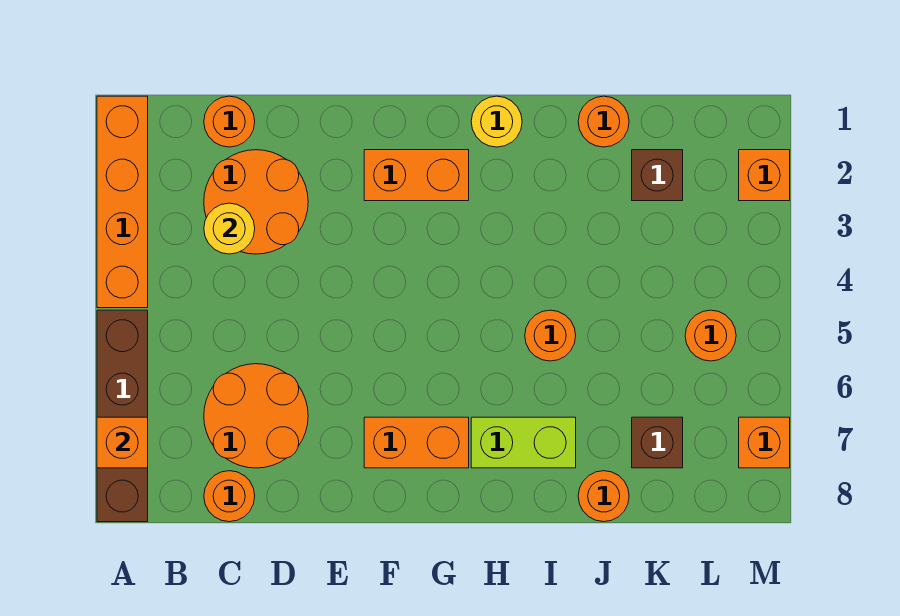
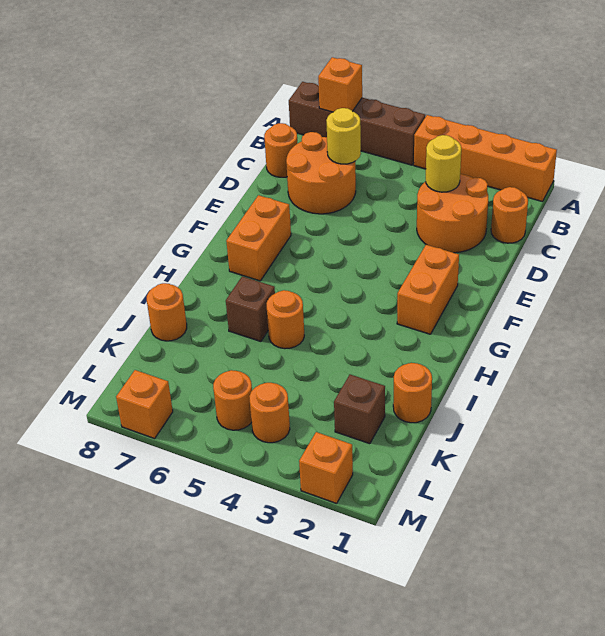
yellow round brick H1 level 1 -> yellow round brick C6 level 2
lime brick H7:I7 level 1 -> none
brown brick K7 level 1 -> brown brick I6 level 1
none -> orange round brick L4 level 1

